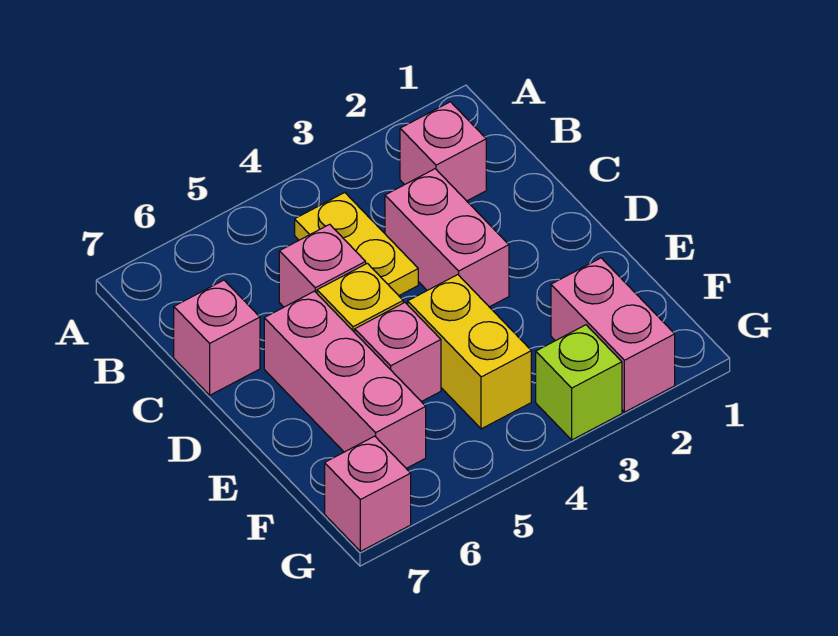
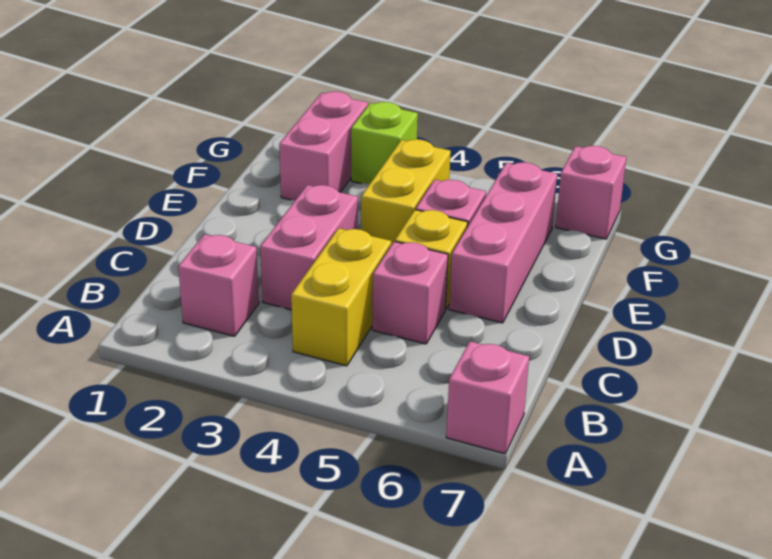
yellow plate B4:C4 level 1 -> yellow brick B4:C4 level 1
pink brick C7 level 1 -> pink brick A7 level 1

